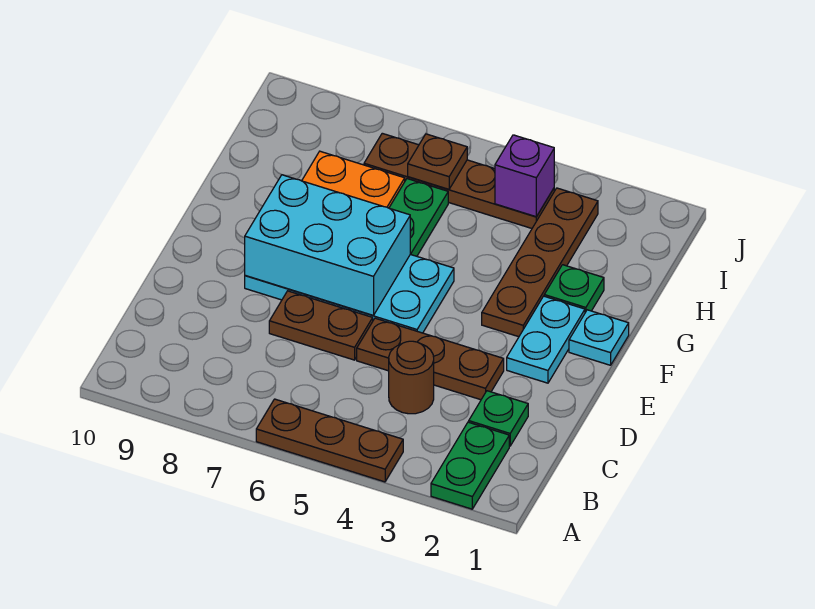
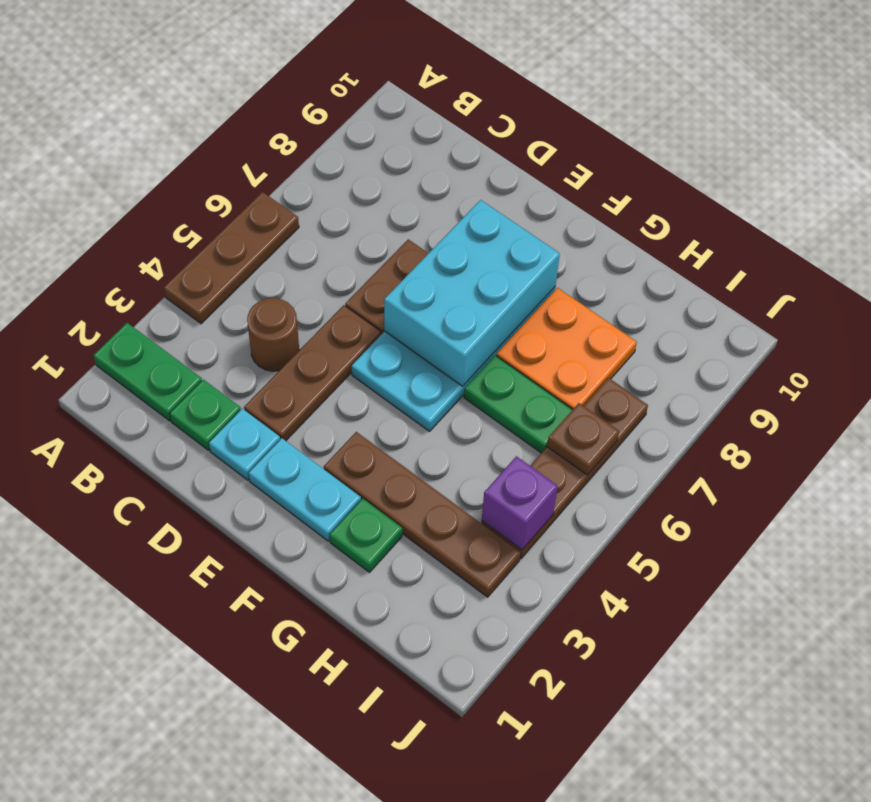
cyan plate F1 level 1 -> cyan plate D2 level 1

